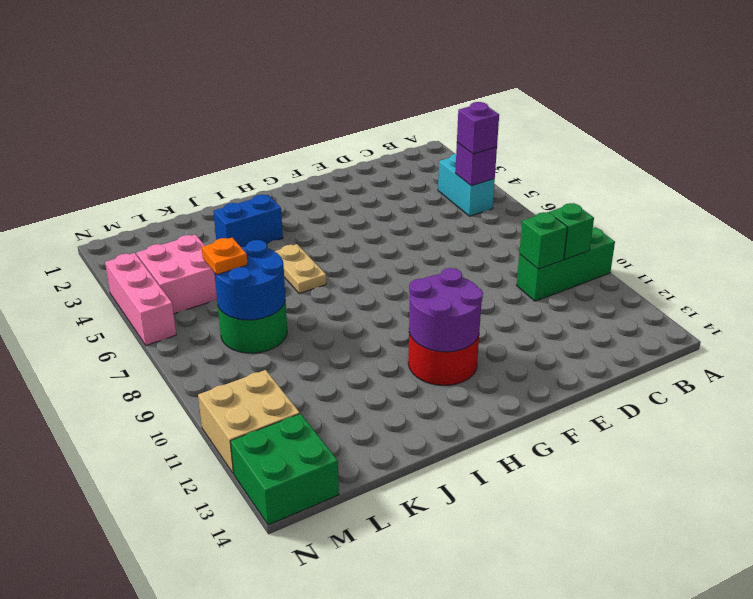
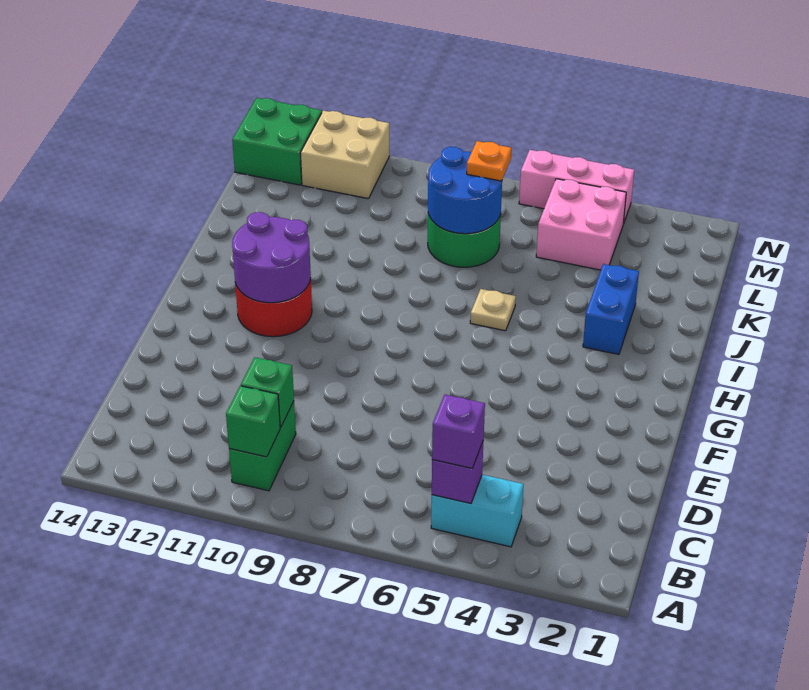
green brick A10:C10 level 1 -> green brick B10:C10 level 1
tan plate I5:I6 level 1 -> tan plate I6 level 1

